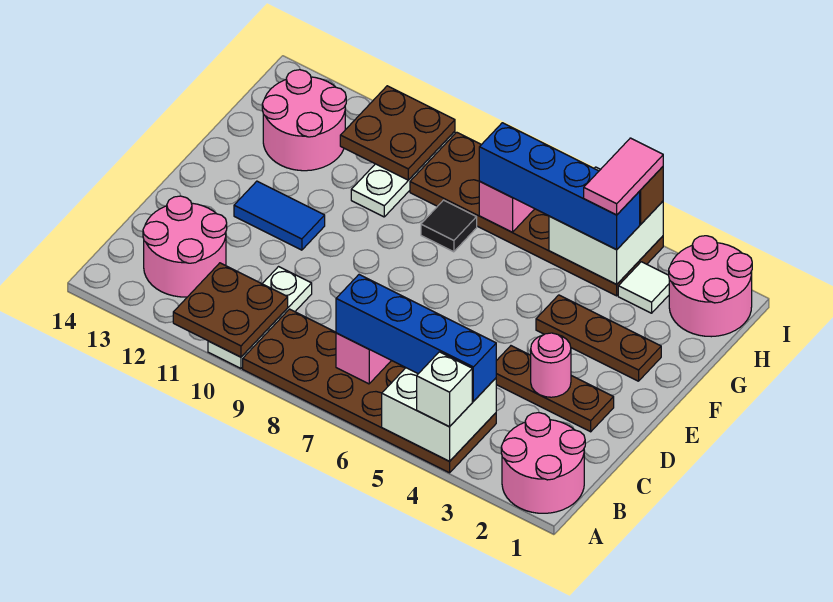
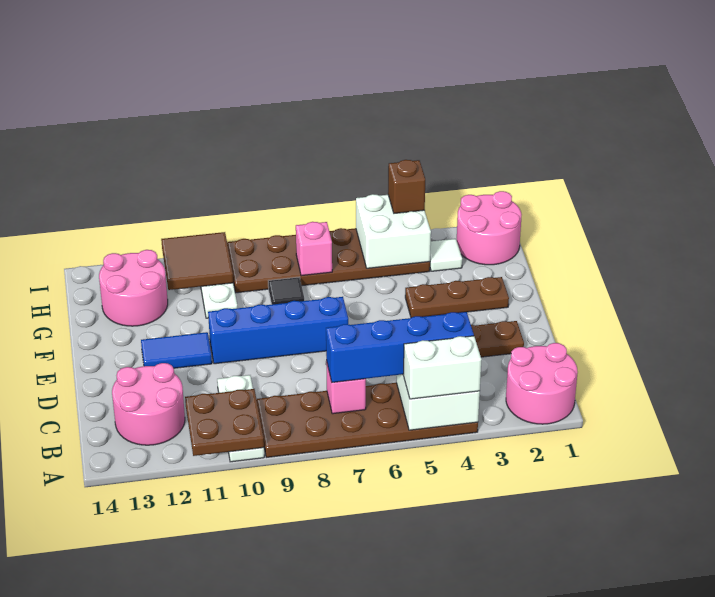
white brick A4 level 3 -> white brick A4:A5 level 3
pink round brick D3 level 2 -> none
blue brick H4:H7 level 3 -> blue brick E7:E10 level 1
pink tile H4:I4 level 4 -> none
brown plate H10:I11 level 2 -> brown tile H10:I11 level 2

